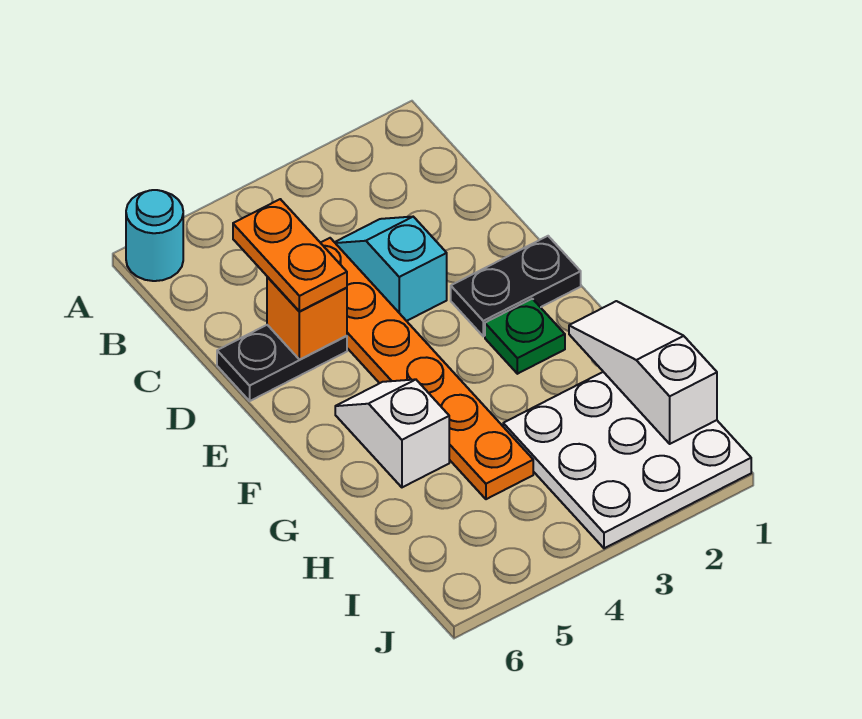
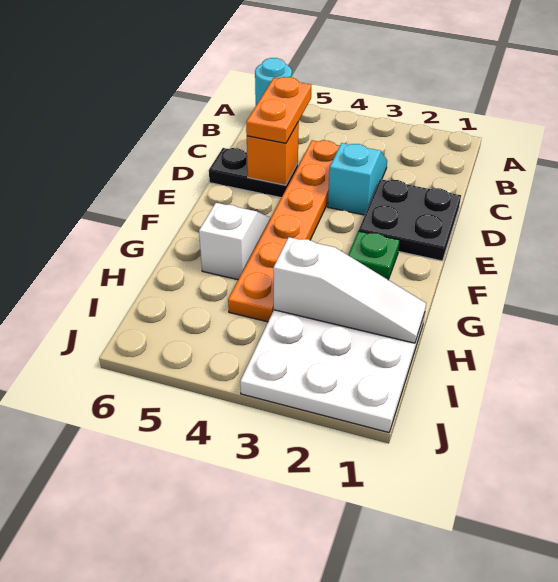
black plate E1:E2 level 1 -> black plate D1:E2 level 1
white slope G1:I1 level 2 top I -> white slope H1:H3 level 2 top 3

